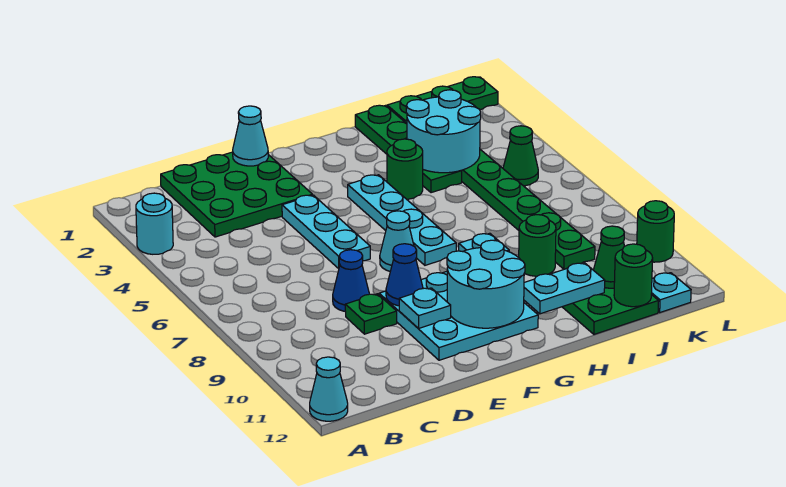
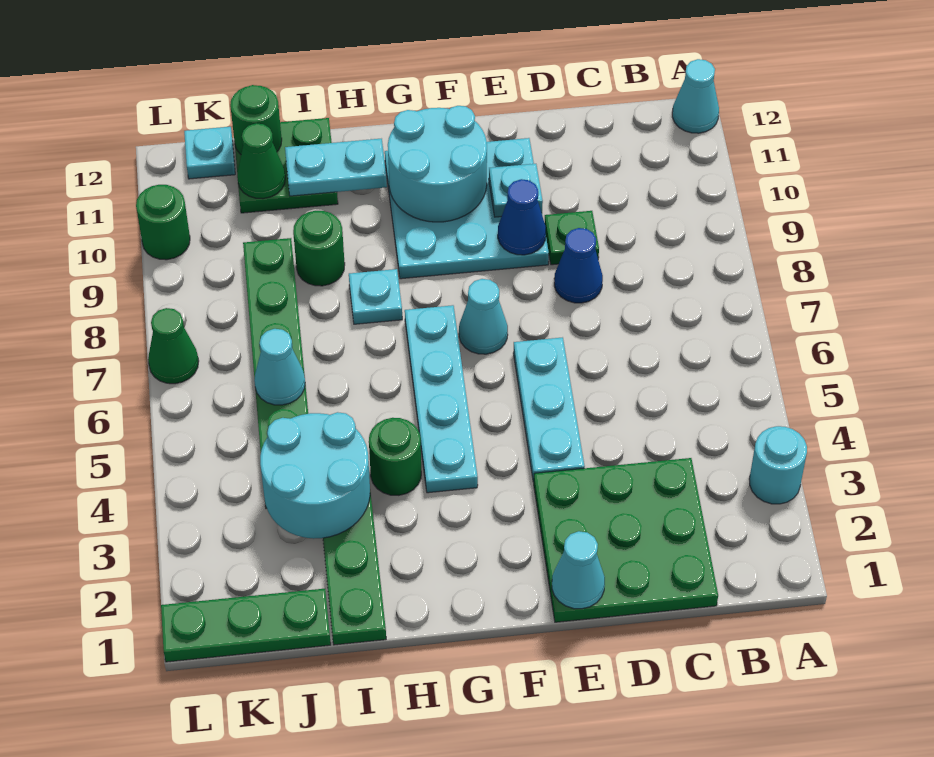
none -> cyan cone J6 level 2
green cone K5 level 1 -> green cone L7 level 1

